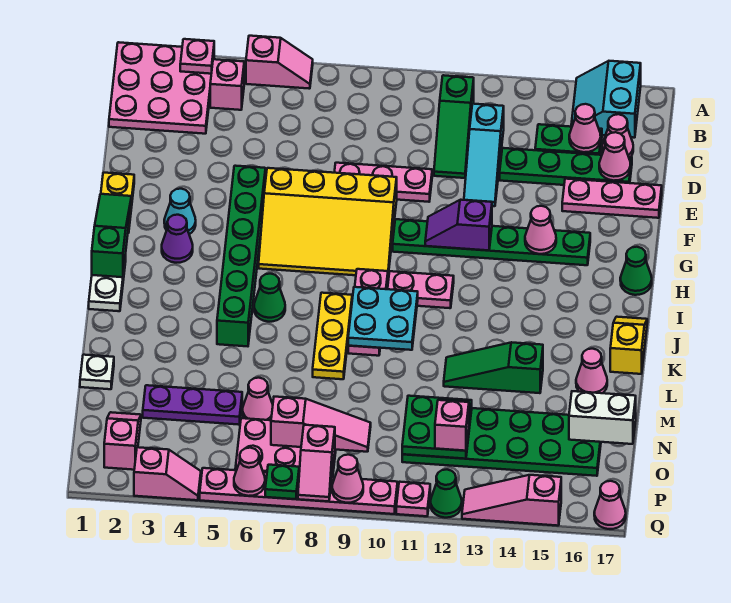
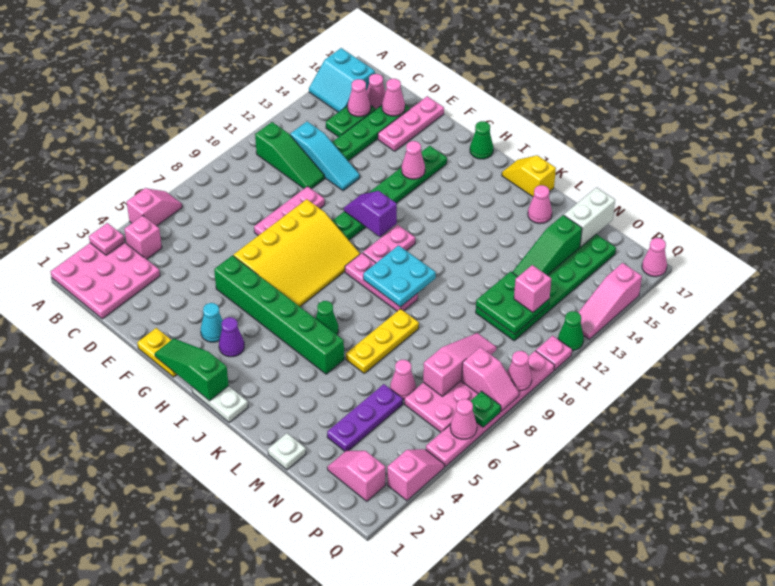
purple slope G11:G12 level 2 top 12 -> purple slope G11:H11 level 2 top H
yellow plate J8:L8 level 1 -> yellow plate L6:L8 level 1
green slope L12:L14 level 1 top 14 -> green slope N13:N15 level 2 top 15

